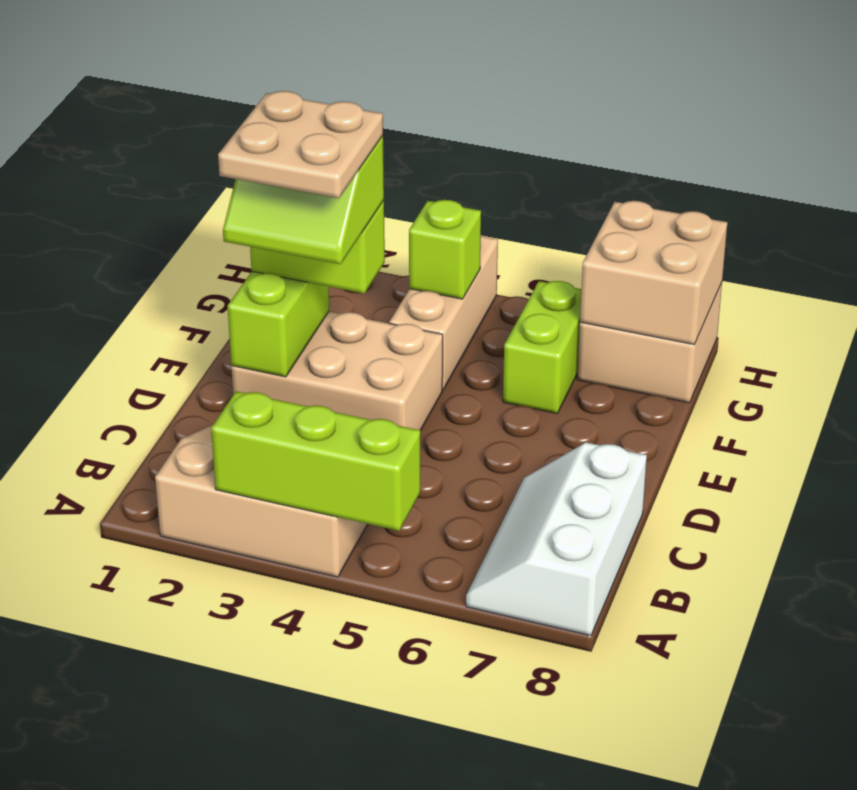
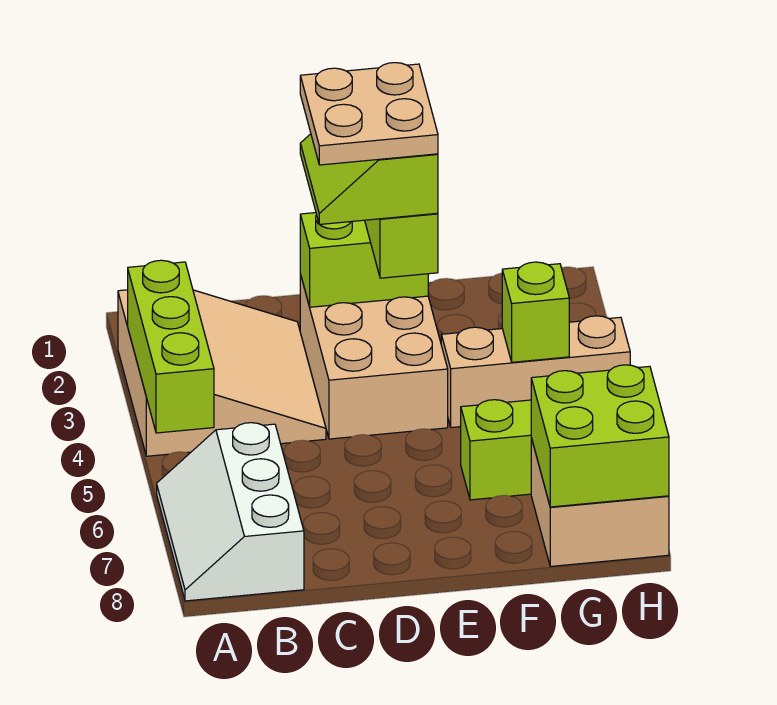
white slope A7:C8 level 1 top 8 -> white slope A6:B8 level 1 top B
tan brick G7:H8 level 2 -> lime brick G7:H8 level 2

